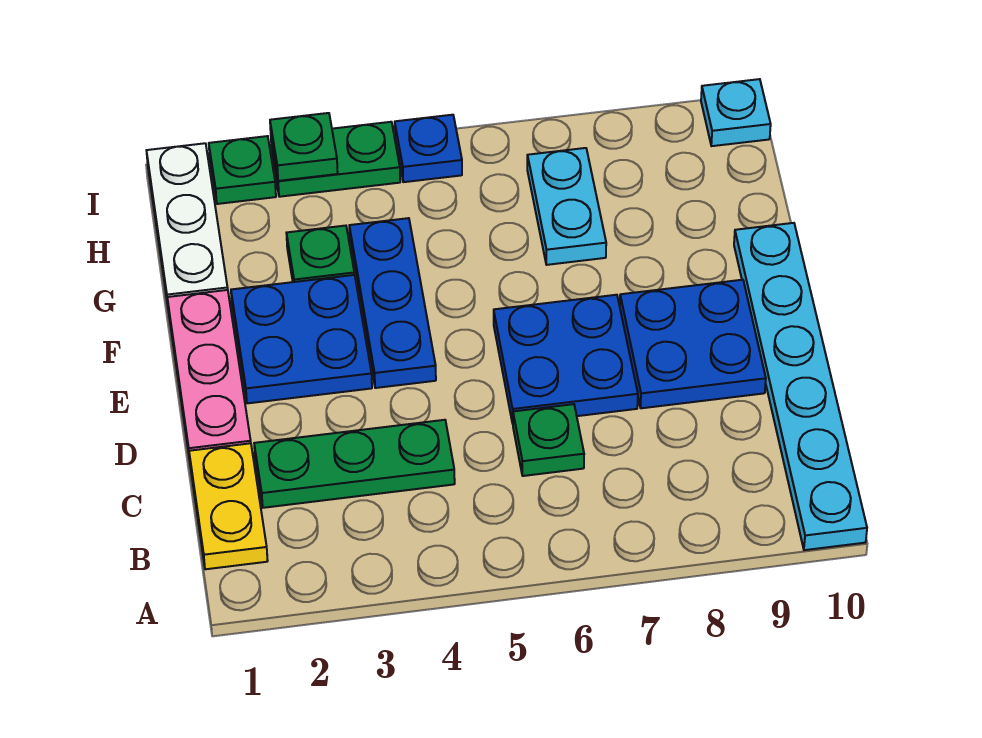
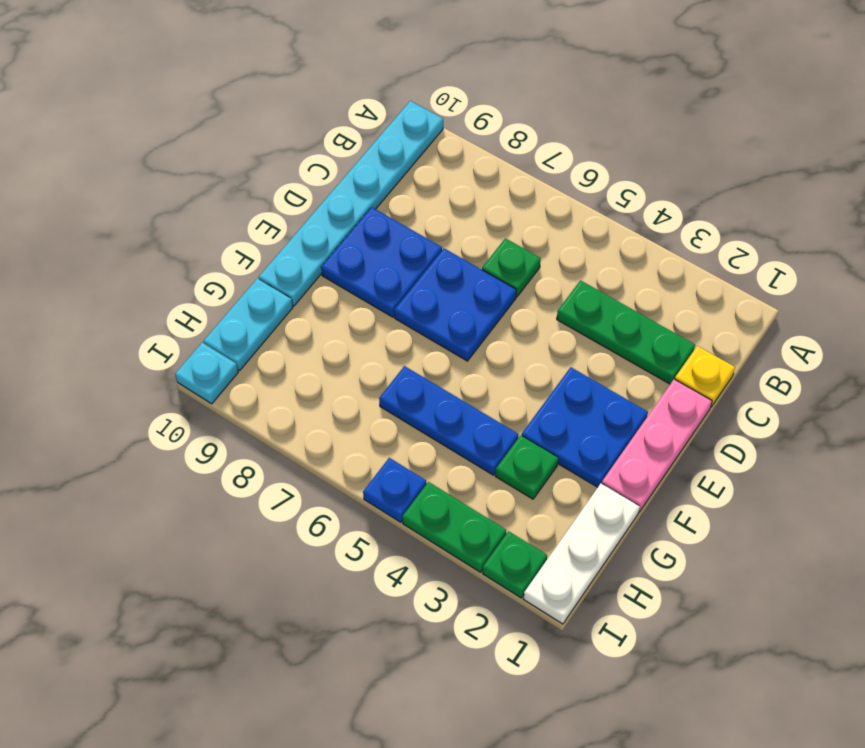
yellow plate B1:C1 level 1 -> yellow plate C1 level 1
blue plate E4:G4 level 1 -> blue plate G4:G6 level 1
cyan plate G7:H7 level 1 -> cyan plate G10:H10 level 1
green plate I3 level 2 -> none

